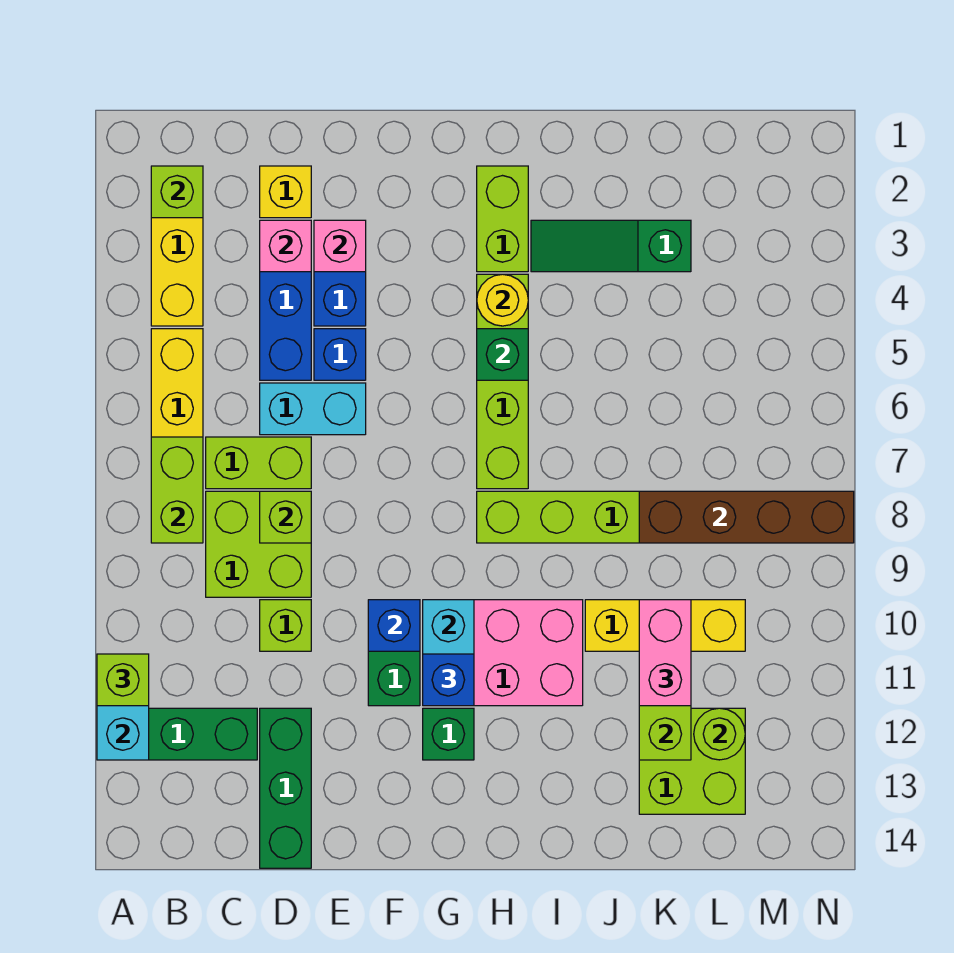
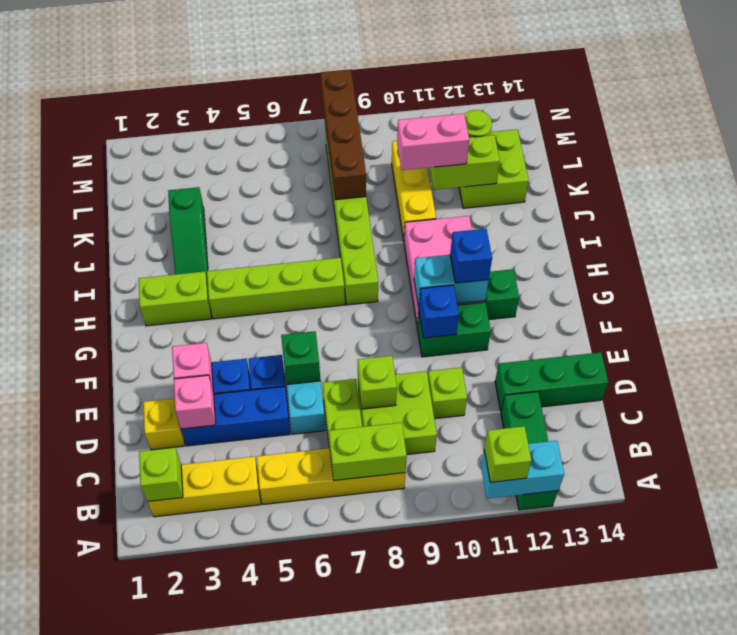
yellow round brick H4 level 2 -> none
green brick H5 level 2 -> green brick E6 level 2

